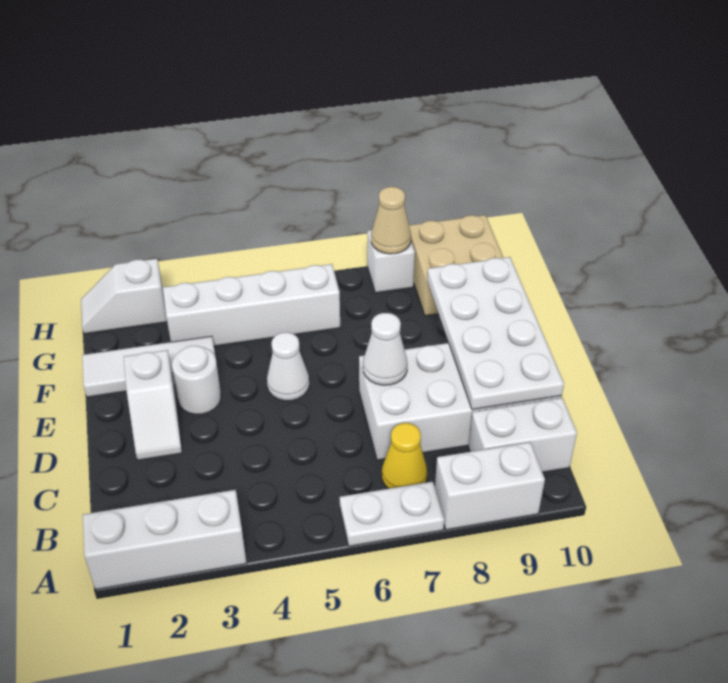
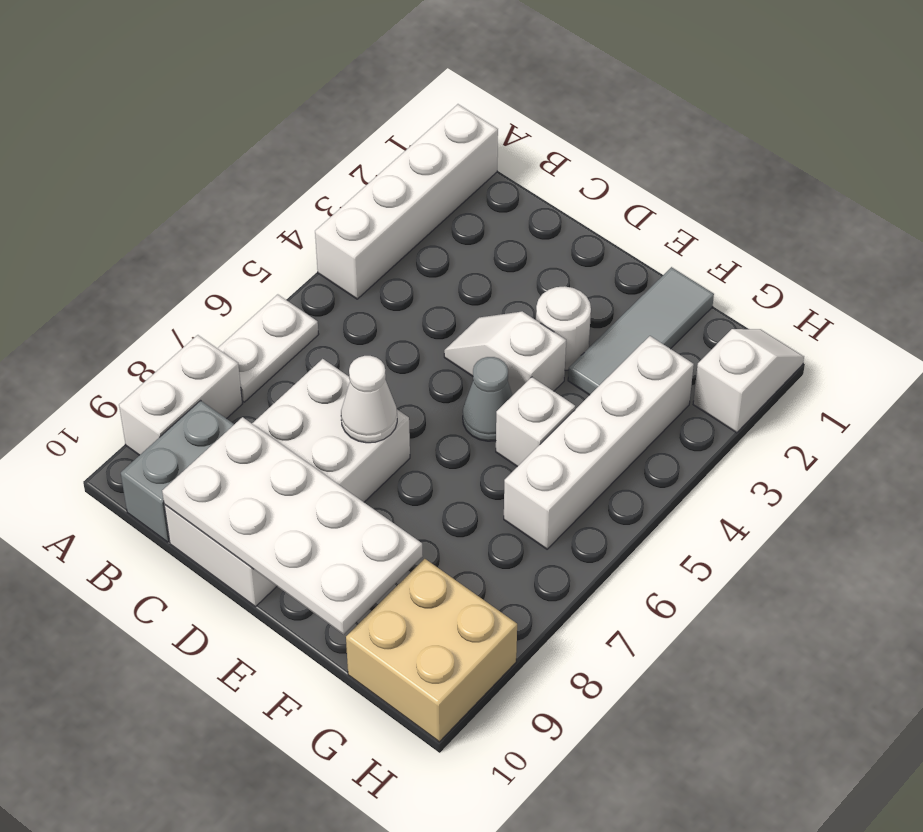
white brick A1:A3 level 1 -> white brick A1:A4 level 1
yellow cone B7 level 1 -> none
white brick B9:B10 level 1 -> grey brick B9:B10 level 1
white slope D2:E2 level 1 top E -> white slope D4:E4 level 1 top E
white cone E5 level 1 -> grey cone E5 level 1
white tile F1:F3 level 1 -> grey tile F1:F3 level 1
white brick H8 level 1 -> white brick F5 level 1
tan cone H8 level 2 -> none

